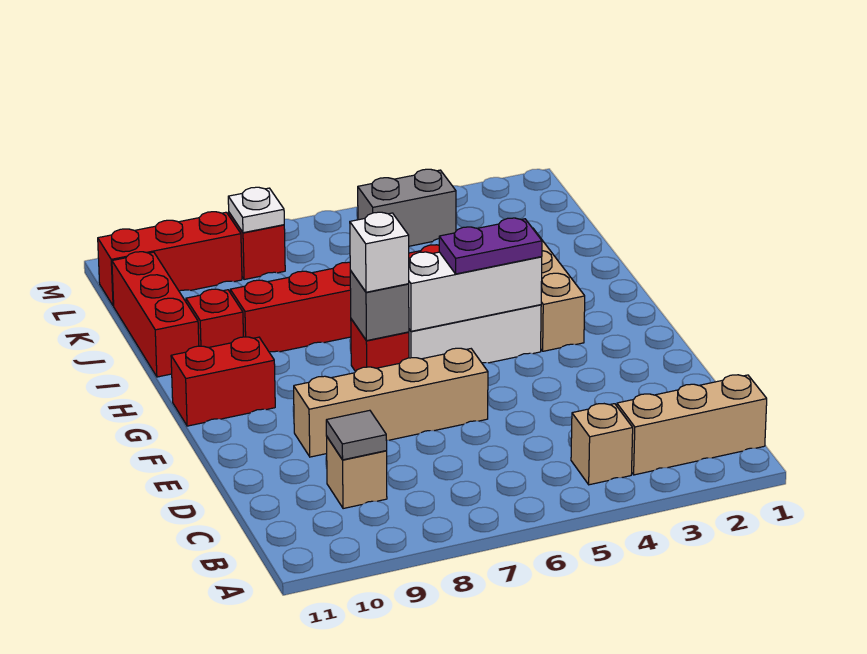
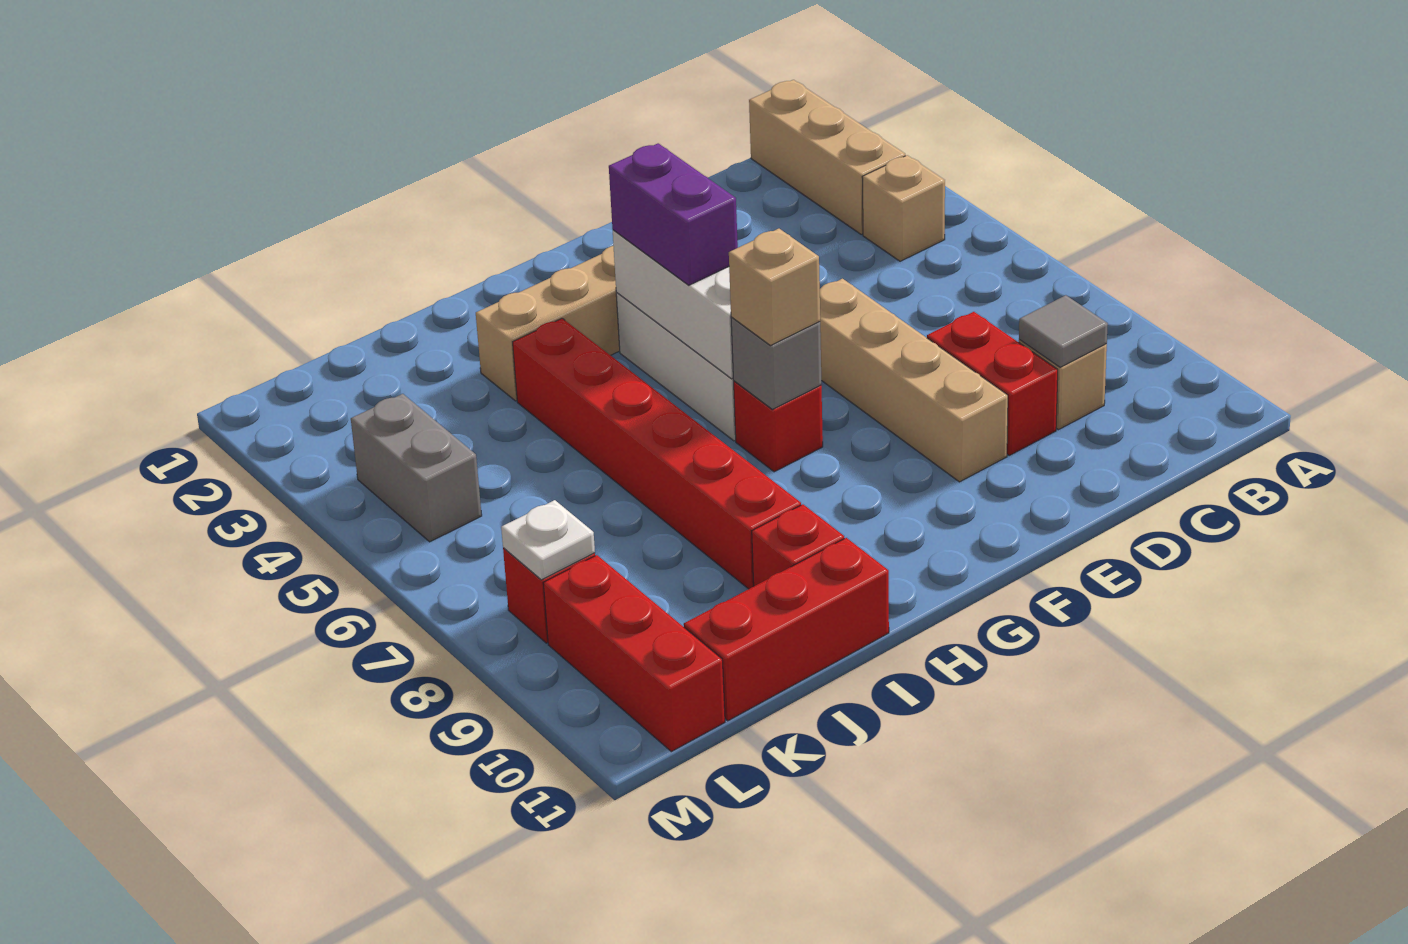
purple plate G4:G5 level 3 -> purple brick G4:G5 level 3
white brick G7 level 3 -> tan brick G7 level 3
red brick G10:G11 level 1 -> red brick D8:D9 level 1

